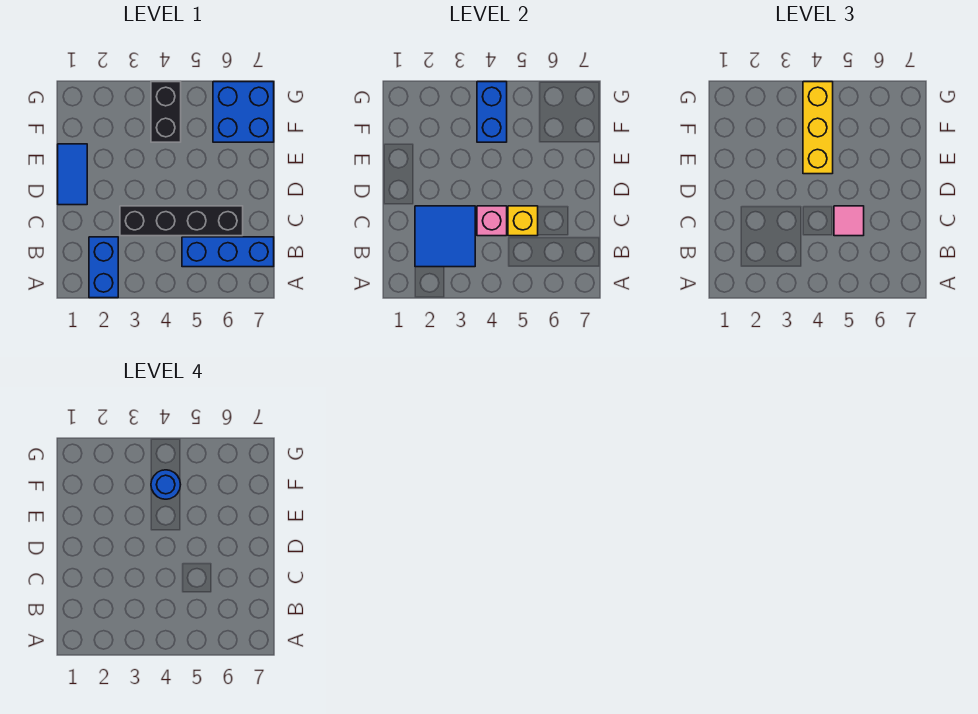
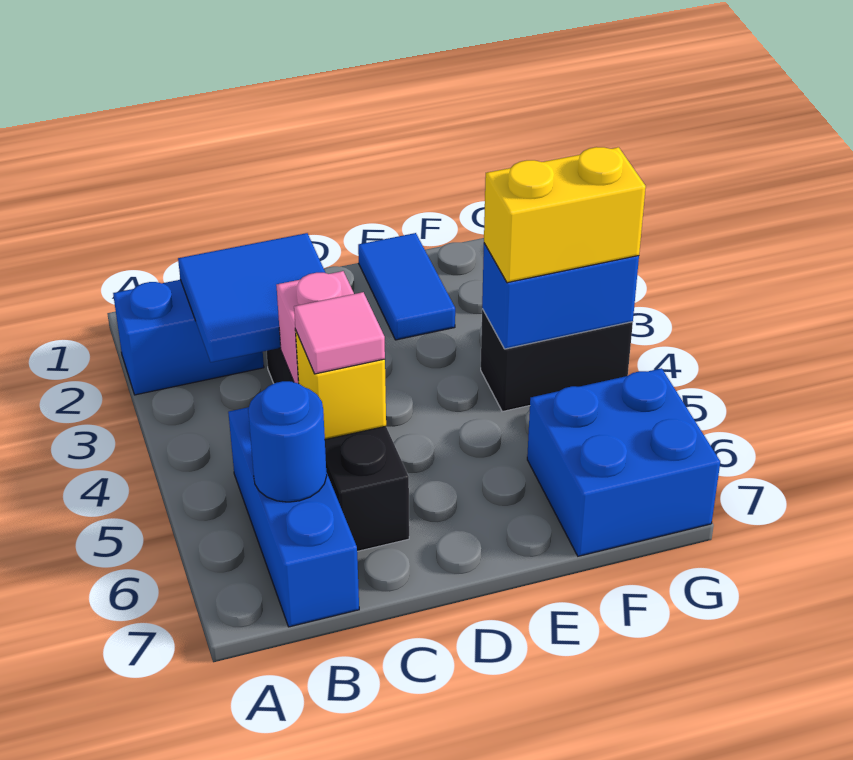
blue tile D1:E1 level 1 -> blue tile E1:E2 level 1
yellow brick E4:G4 level 3 -> yellow brick F4:G4 level 3
blue round brick F4 level 4 -> blue round brick B6 level 2

